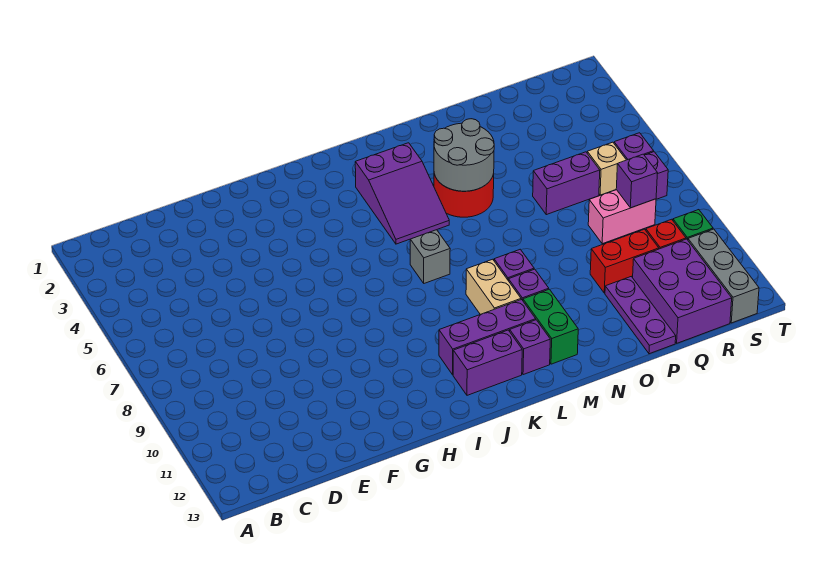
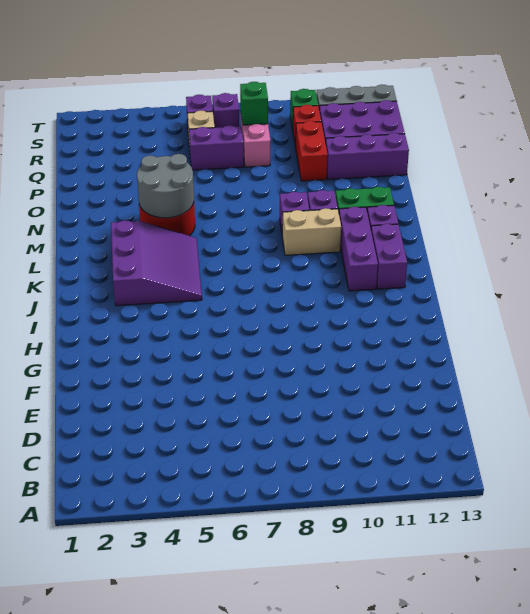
purple slope K3:L5 level 1 top 3 -> purple slope J3:L5 level 1 top 3
grey brick K7 level 1 -> none
purple brick P6:Q6 level 1 -> purple brick Q6:Q7 level 1
purple plate P11:P13 level 1 -> purple brick P11:P13 level 1
purple brick R8 level 2 -> green brick R8 level 2

